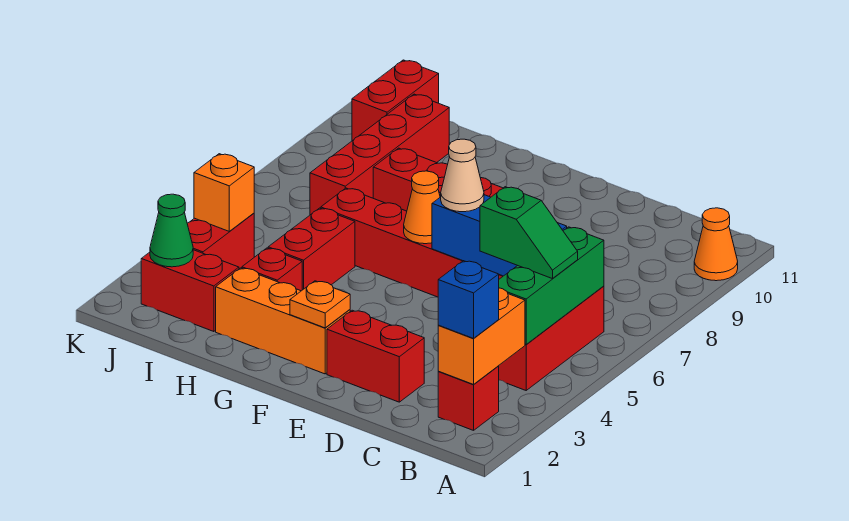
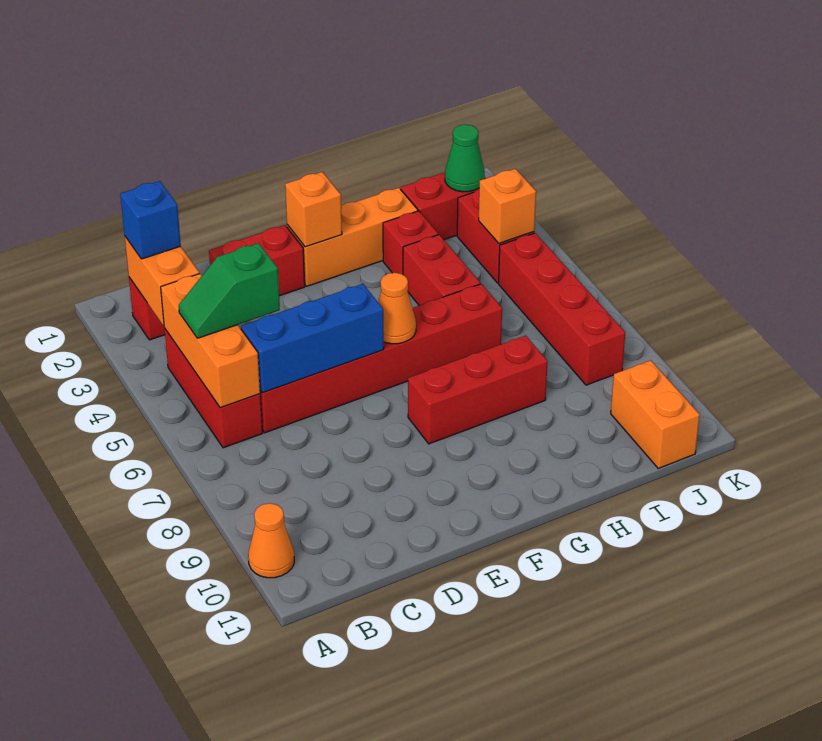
green brick B4:B6 level 2 -> orange brick B4:B6 level 2
tan cone E6 level 3 -> none
orange plate F2 level 2 -> orange brick F2 level 2
red brick I7:I10 level 1 -> red brick J5:J8 level 1
red brick J10:J11 level 1 -> orange brick J10:J11 level 1

